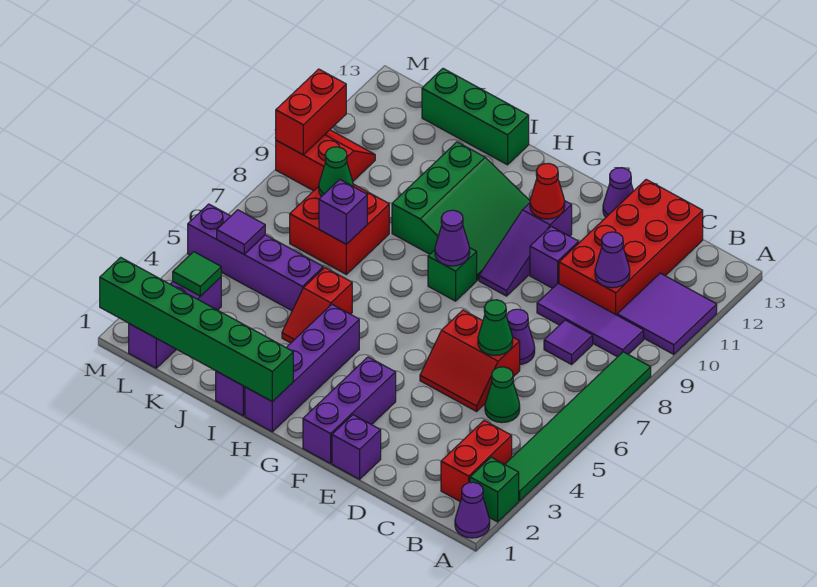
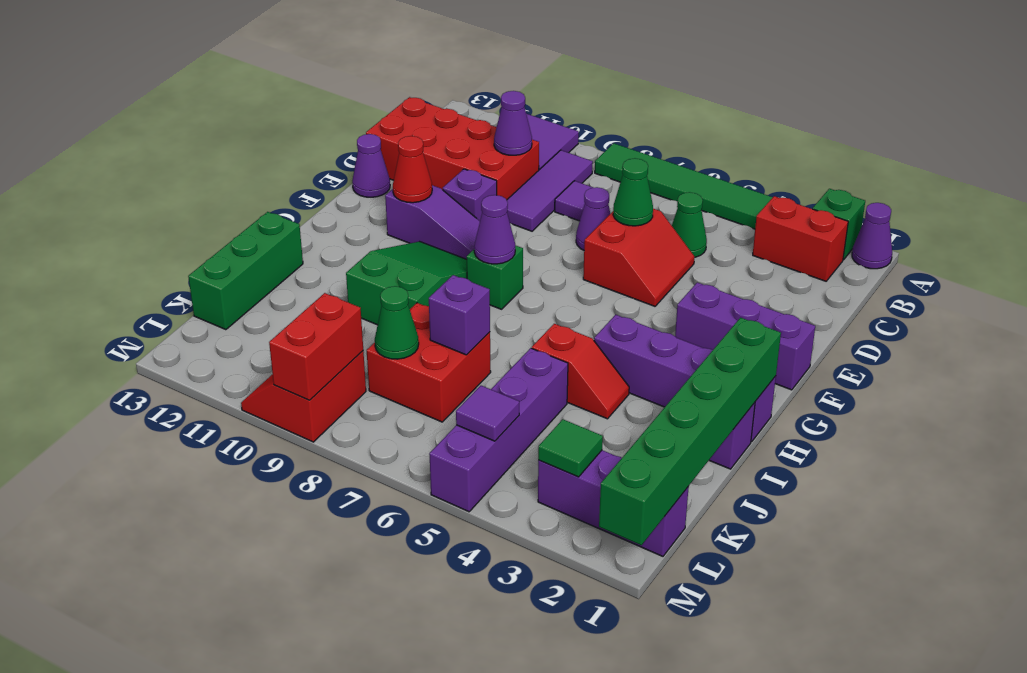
purple brick E1 level 1 -> none
green slope G9:I11 level 1 top I -> green slope G9:I10 level 1 top I
red brick M9:M10 level 2 -> red brick L9:M9 level 2

